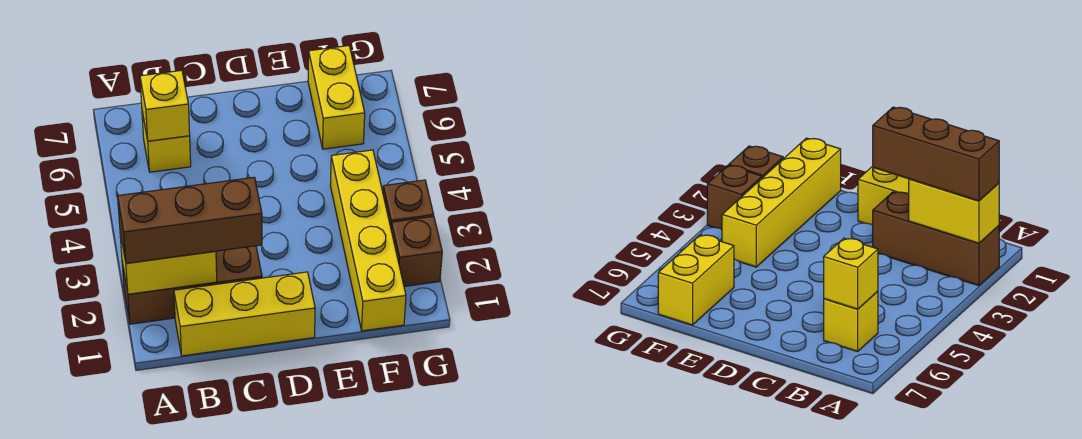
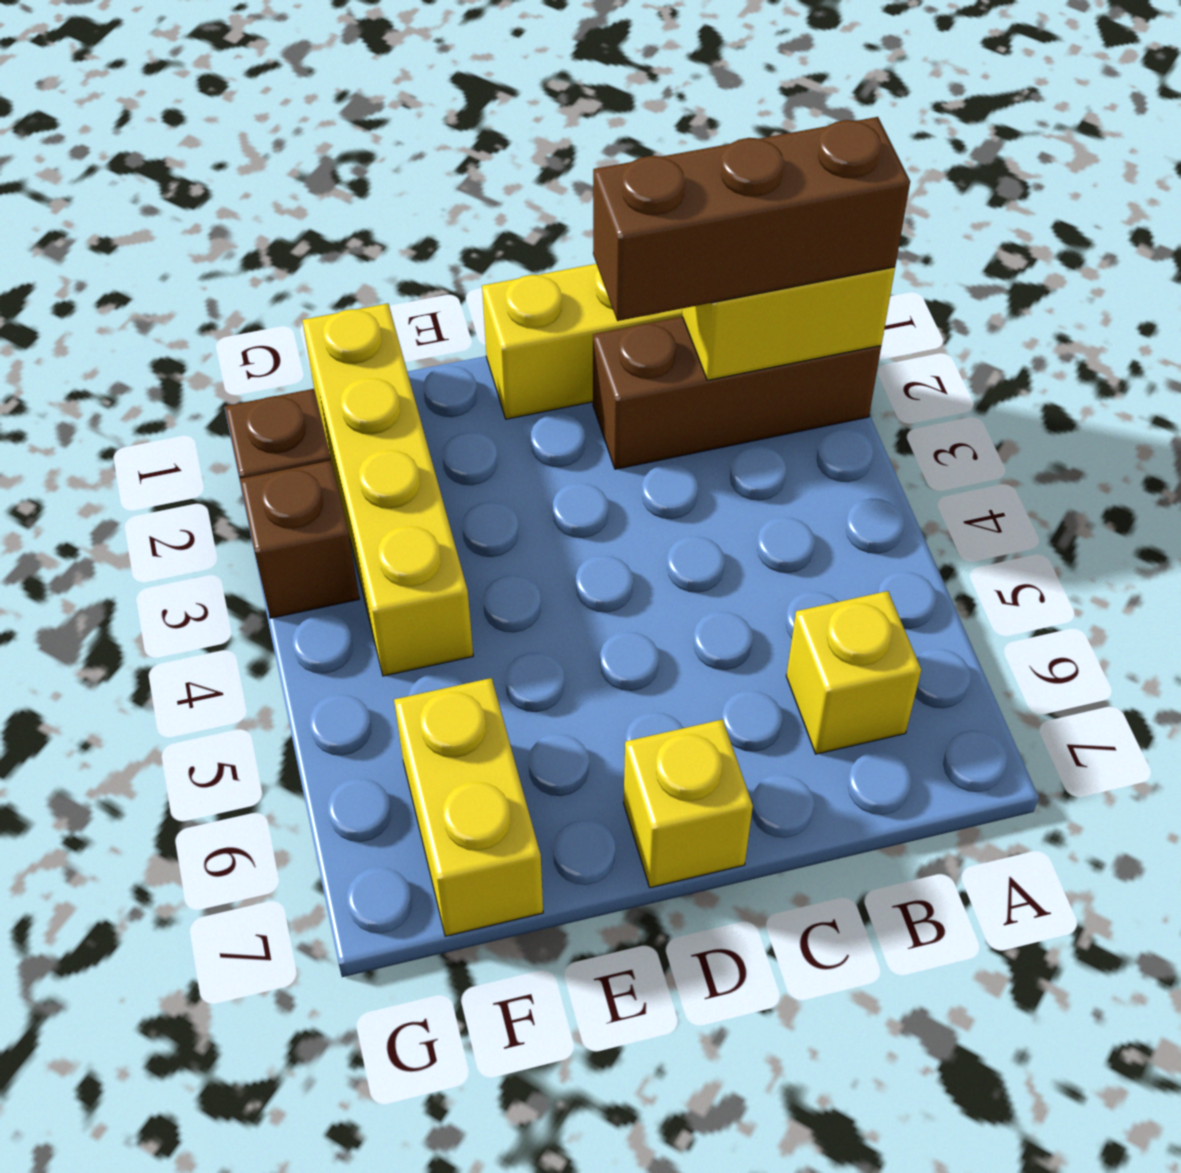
yellow brick B6 level 2 -> yellow brick D7 level 1

